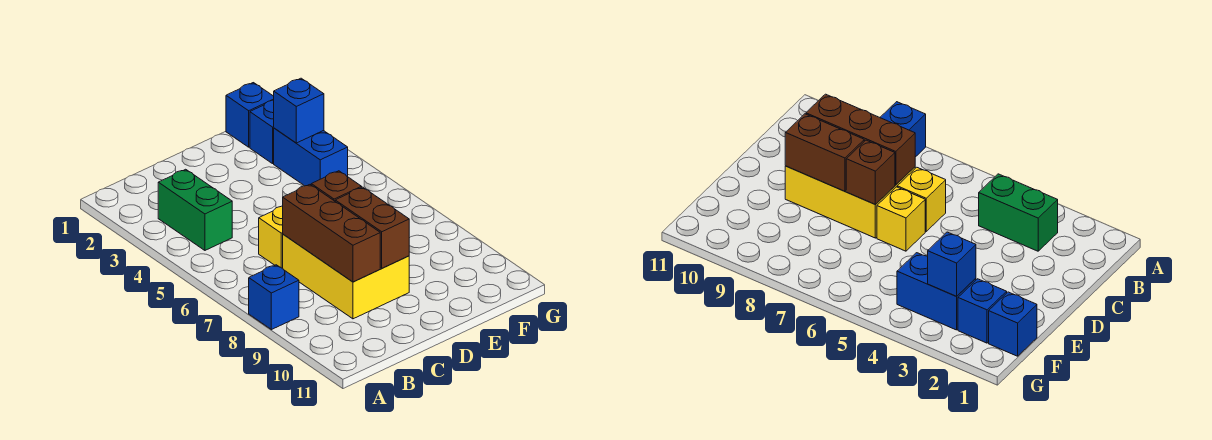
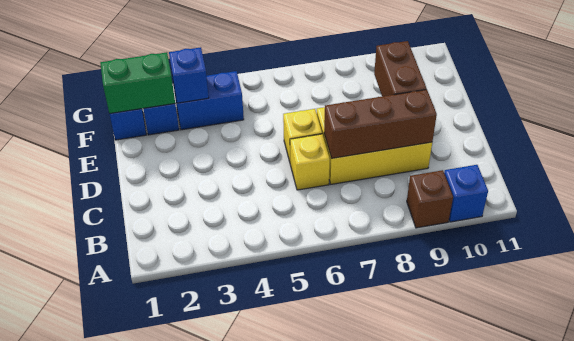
blue brick A8 level 1 -> blue brick A10 level 1
green brick B3:B4 level 1 -> green brick F1:F2 level 2
brown brick D7 level 2 -> brown brick A9 level 1
brown brick D8:D9 level 2 -> brown brick D9:E9 level 2

